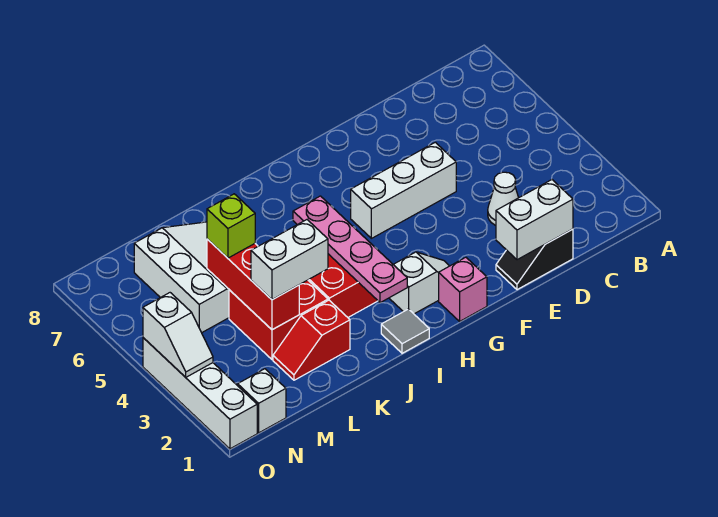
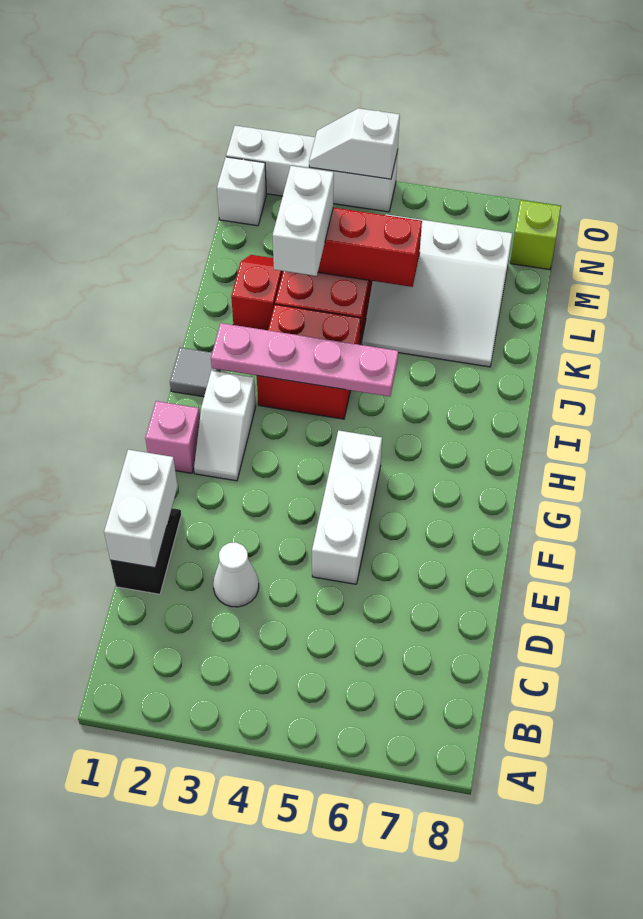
lime brick L5 level 3 -> lime brick N8 level 1

